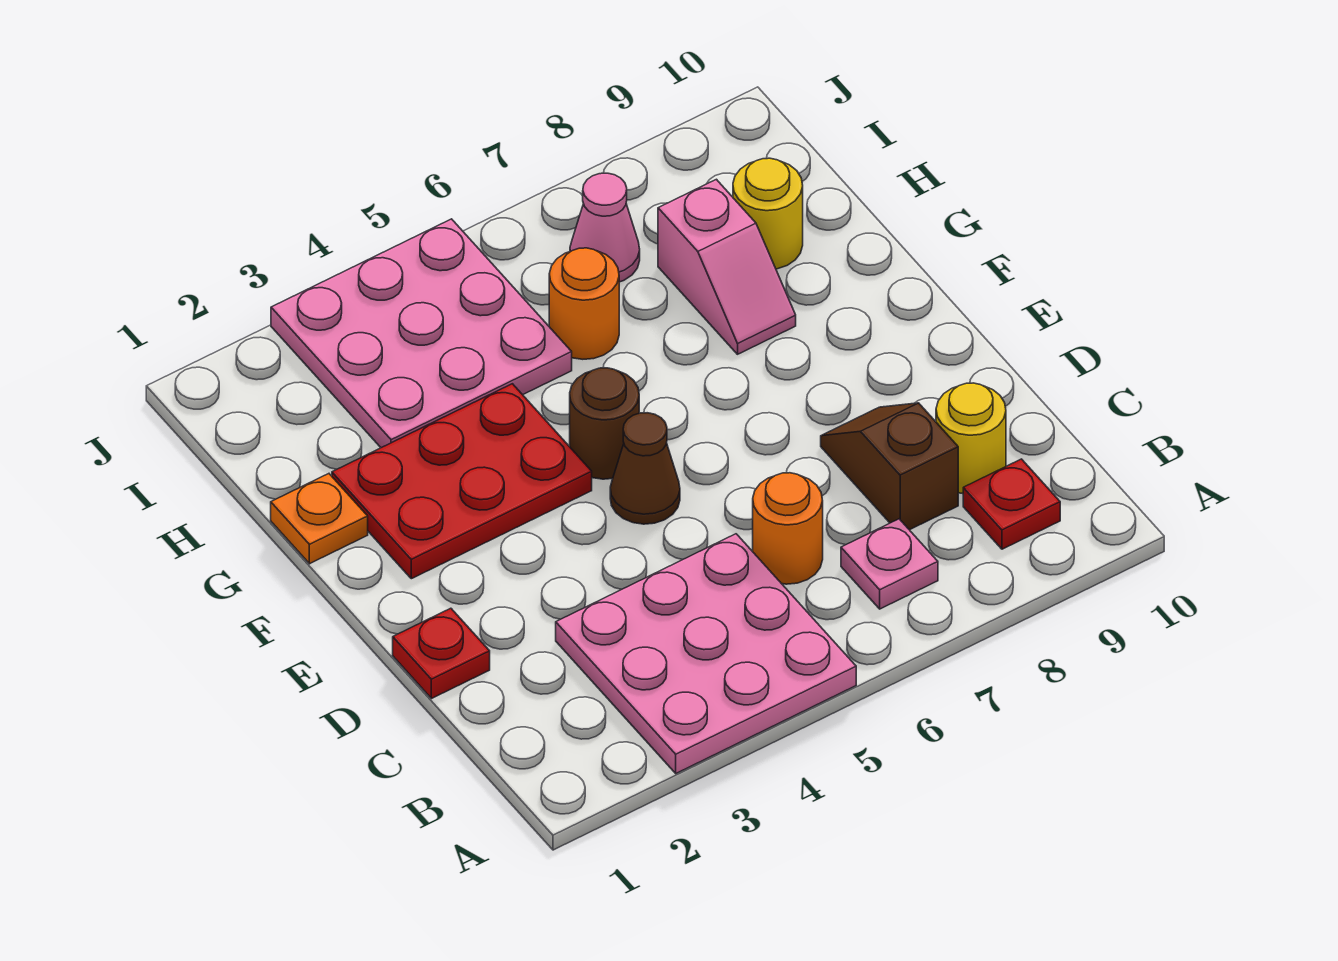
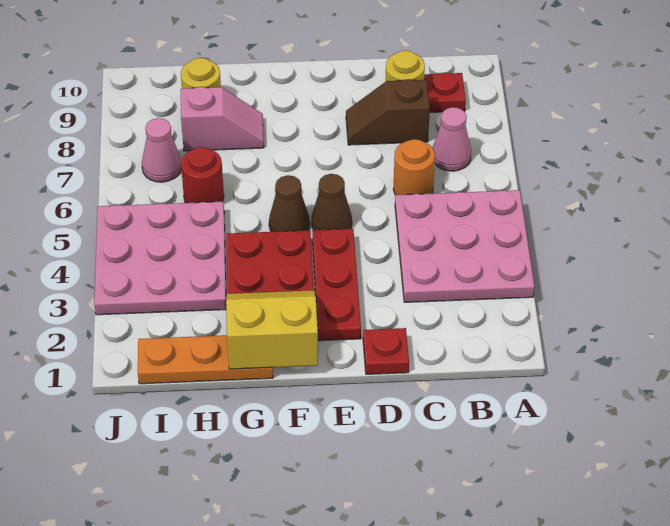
pink plate B7 level 1 -> pink cone B7 level 1
none -> red plate E2:E4 level 1
none -> yellow slope F1:G2 level 2 top 1
brown round brick F5 level 1 -> brown cone F5 level 1
orange plate G1 level 1 -> orange plate G1:I1 level 1
orange round brick H6 level 1 -> red round brick H6 level 1

